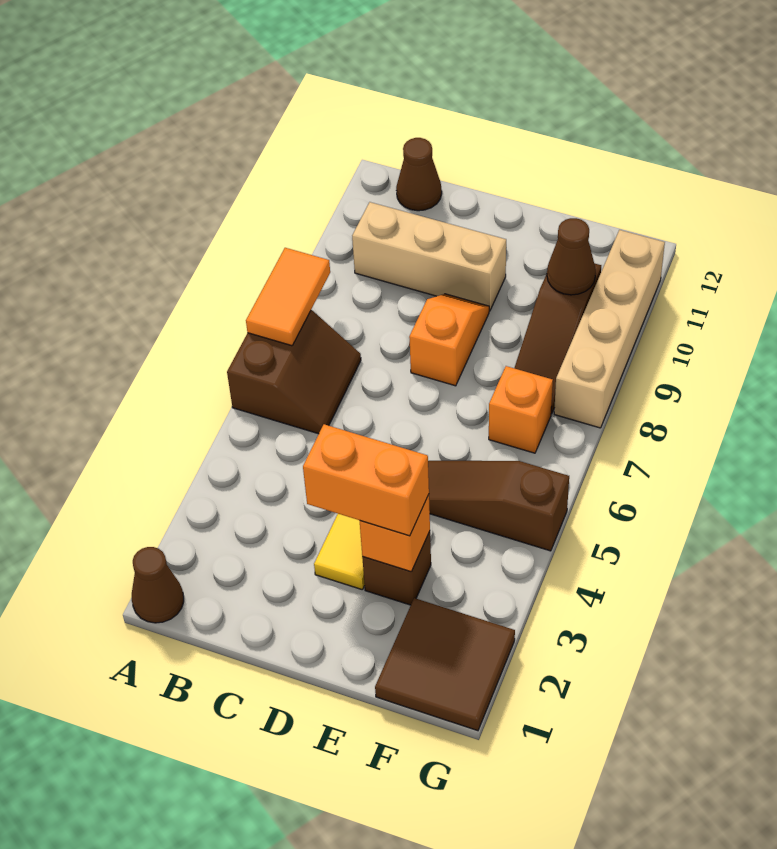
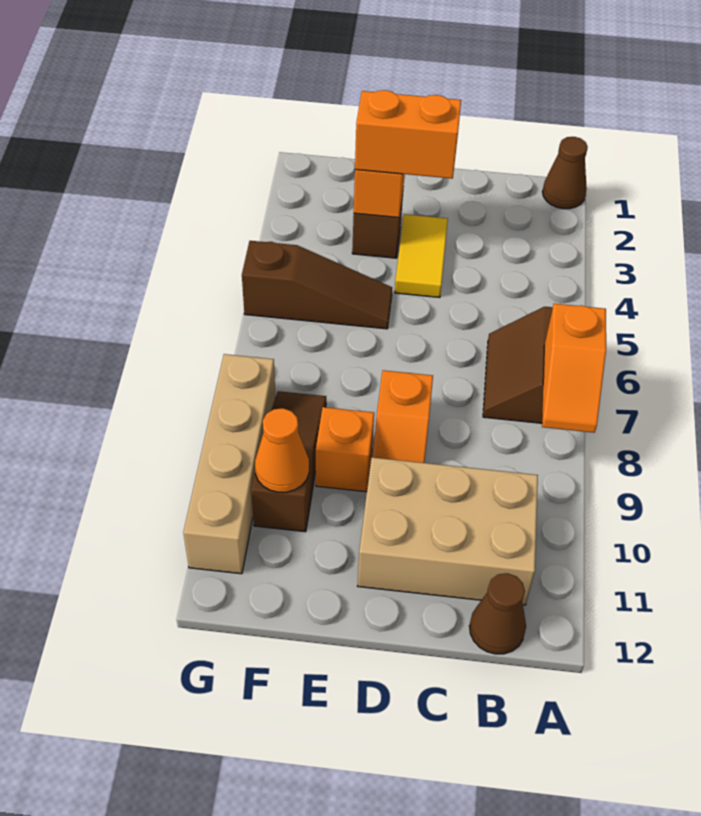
orange tile A7:A8 level 2 -> orange slope A7:A8 level 2 top 7
tan brick B10:D10 level 1 -> tan brick B10:D11 level 1
brown tile F1:G2 level 1 -> none
orange brick F7 level 1 -> orange brick E9 level 1
brown cone F10 level 2 -> orange cone F10 level 2

